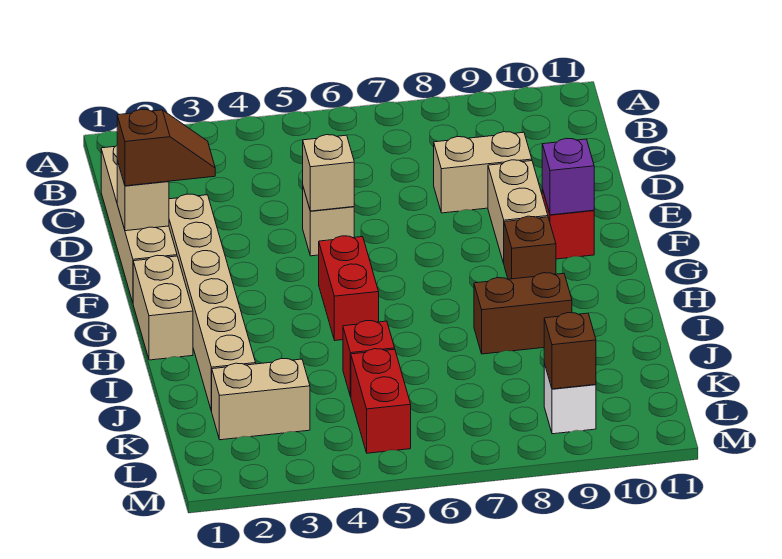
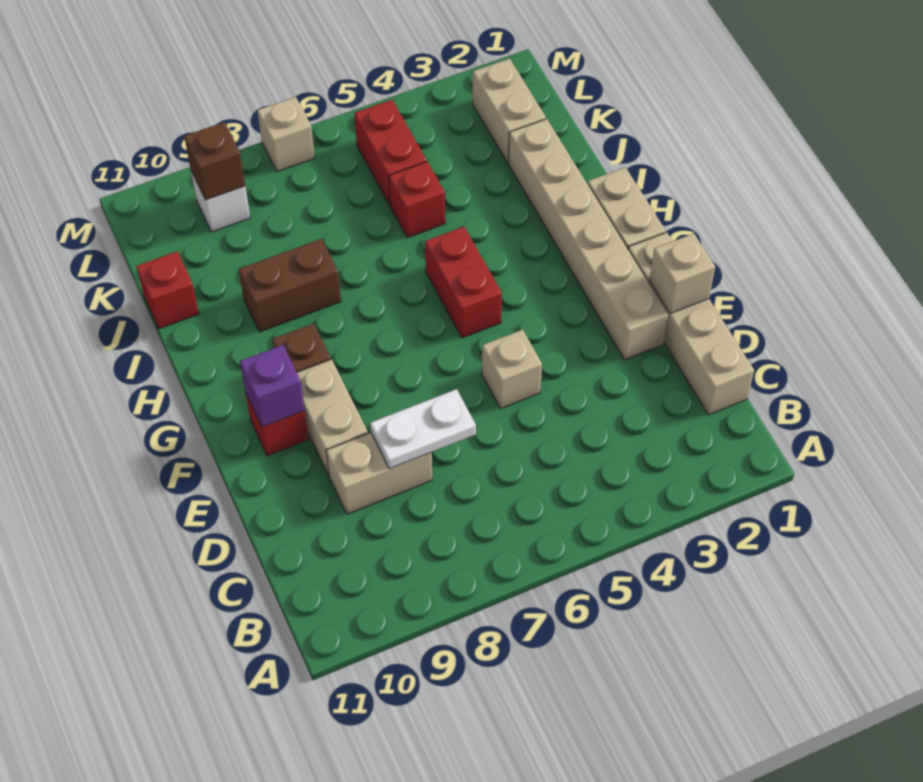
none -> white plate D7:D8 level 2
brown slope E1:E2 level 3 top 1 -> none
tan brick E5 level 2 -> tan brick M7 level 1
none -> red brick J11 level 1
tan brick K2:K3 level 1 -> tan brick K2:L2 level 1

